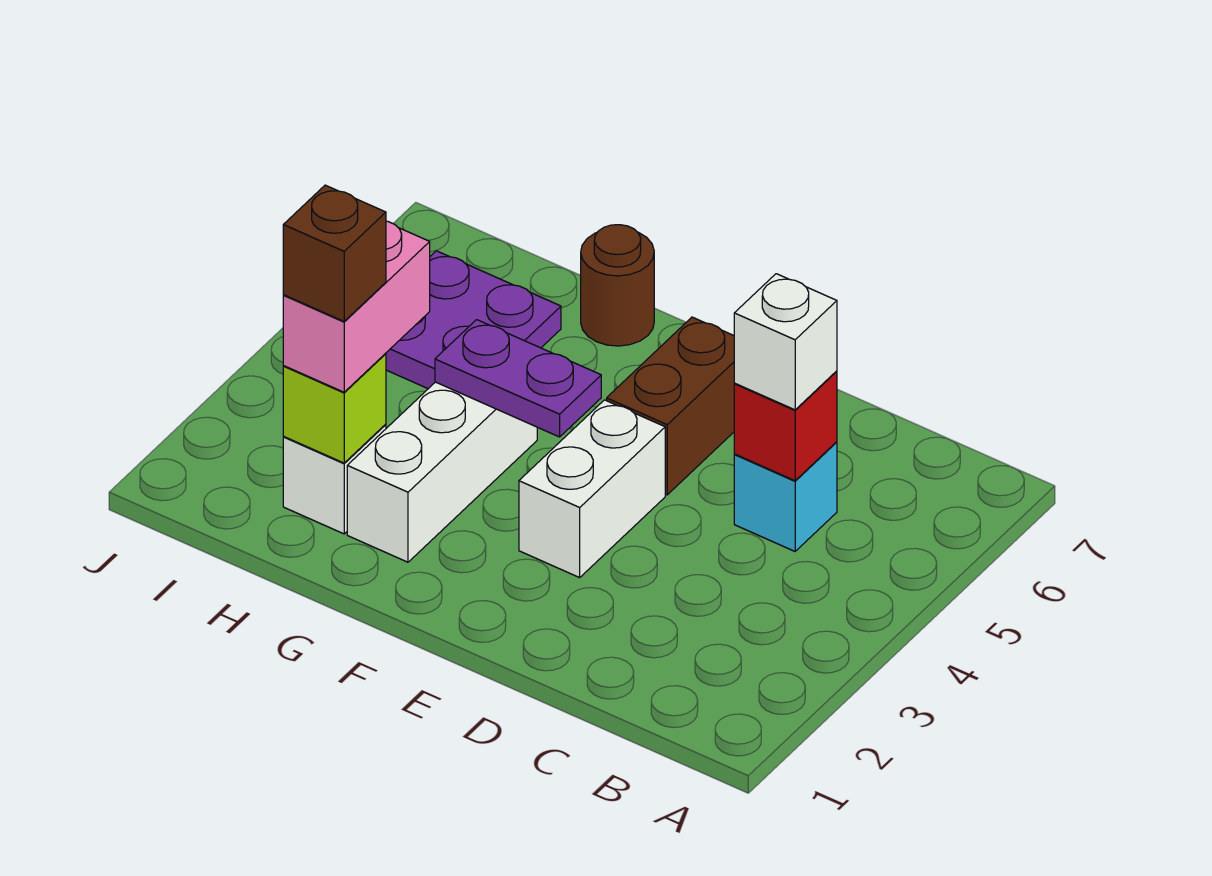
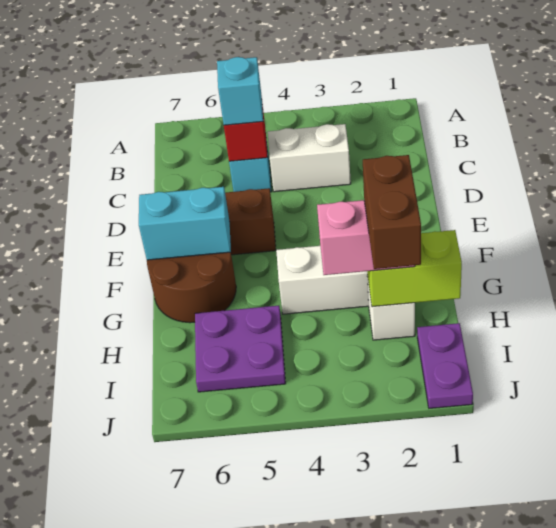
white brick C5 level 3 -> cyan brick C5 level 3
white brick E3:E4 level 1 -> white brick C3:C4 level 1
purple plate F4:G4 level 2 -> purple plate I1:J1 level 1
none -> cyan brick F6:F7 level 2
brown round brick G7 level 1 -> brown round brick F6:G7 level 1
lime brick H2 level 2 -> lime brick H1:H2 level 2
brown brick H2 level 4 -> brown brick H2:I2 level 4

